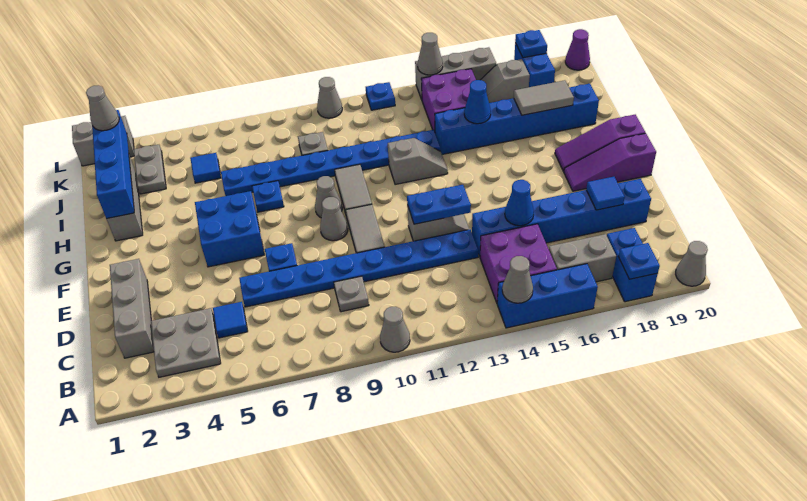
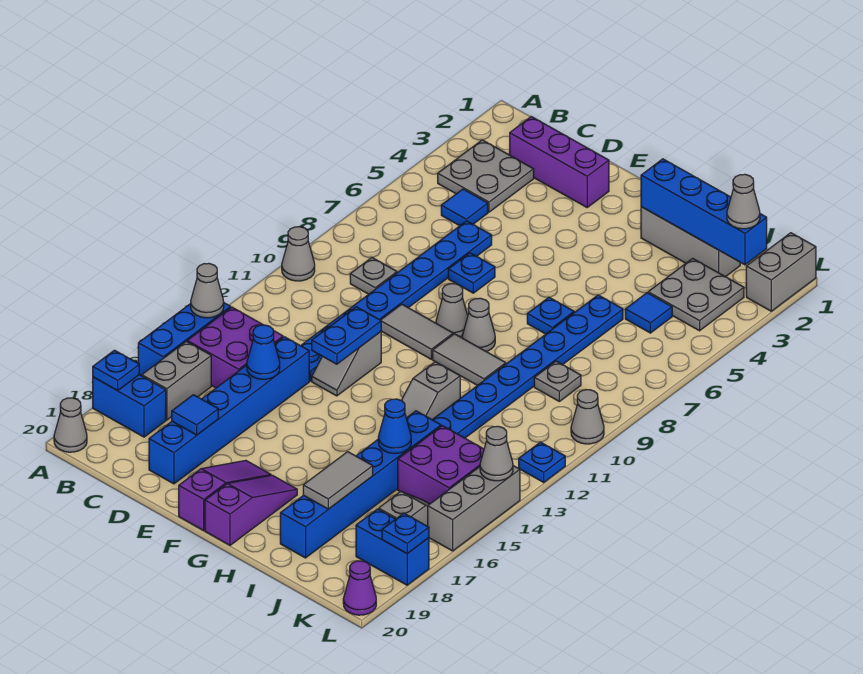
grey brick C2:E2 level 1 -> purple brick C2:E2 level 1
blue brick F5:G6 level 1 -> none
grey plate J3:K3 level 1 -> grey plate J3:K4 level 1

